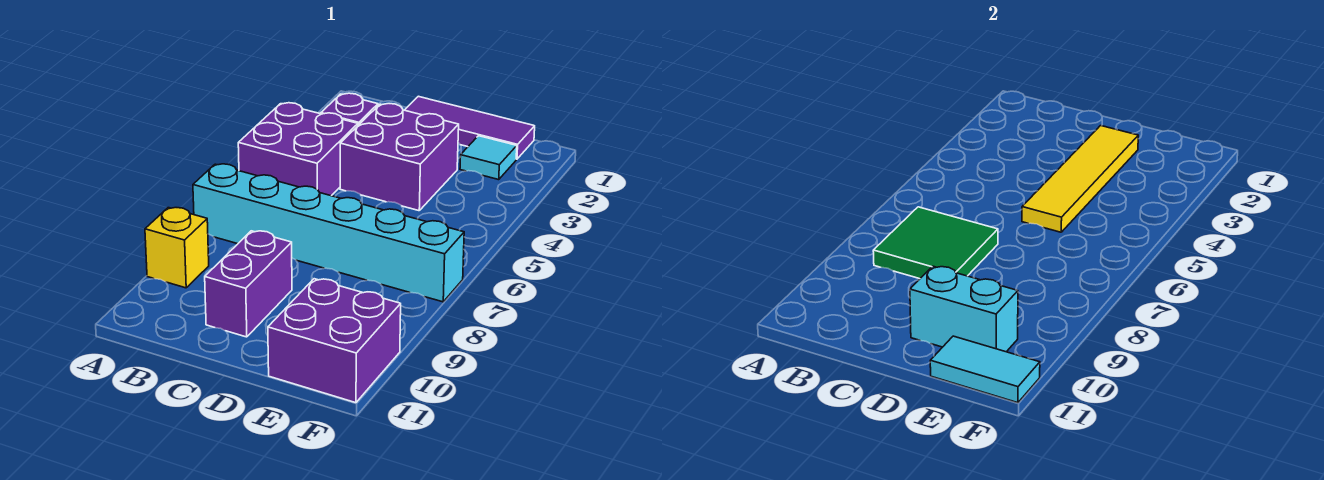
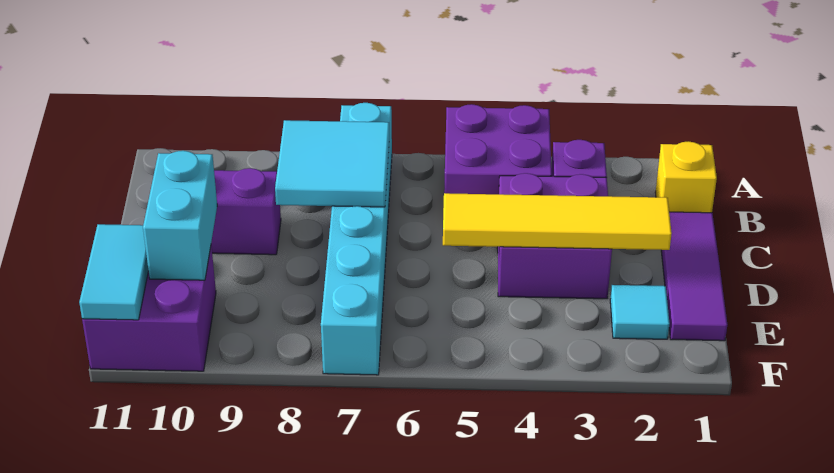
yellow brick A9 level 1 -> yellow brick B1 level 1
green tile B7:C8 level 2 -> cyan tile B7:C8 level 2

